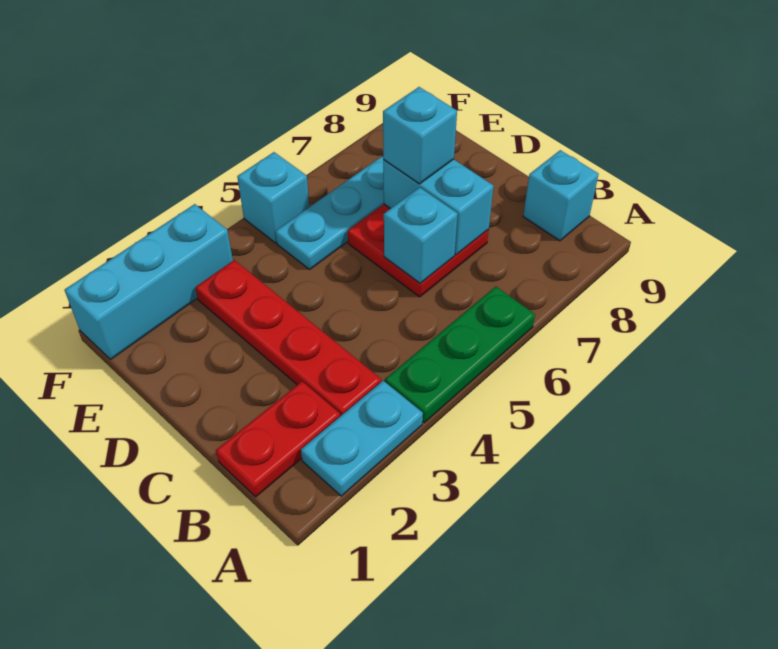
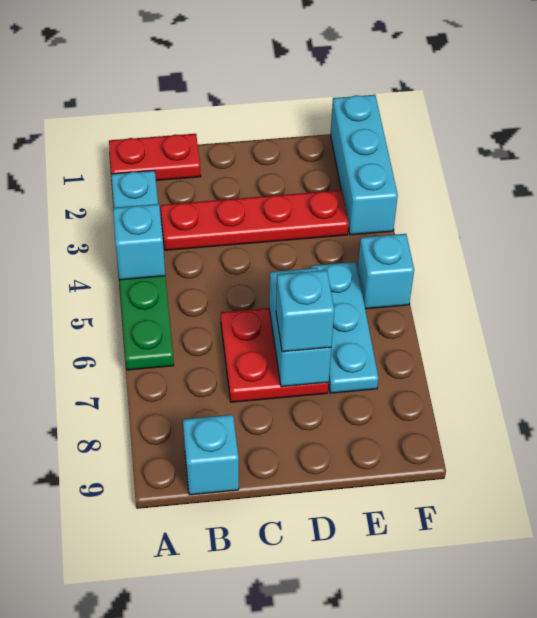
red plate B1:B2 level 1 -> red plate A1:B1 level 1
cyan brick C6 level 2 -> cyan brick A4 level 2
cyan brick C7:D7 level 2 -> cyan brick D6:D7 level 2

